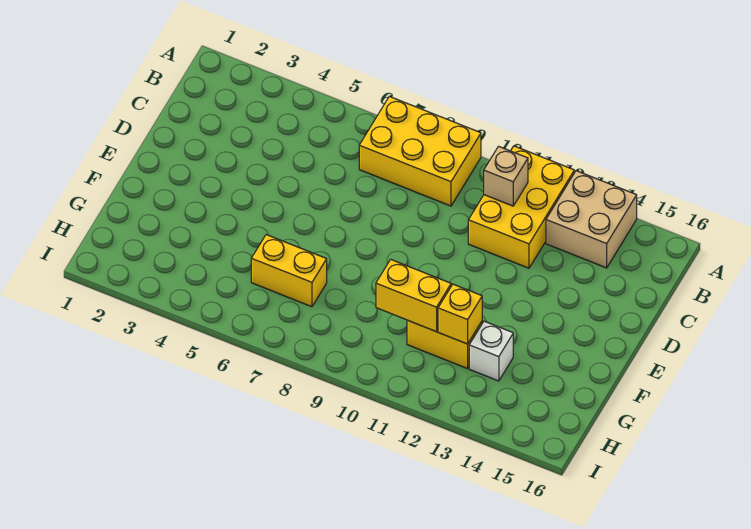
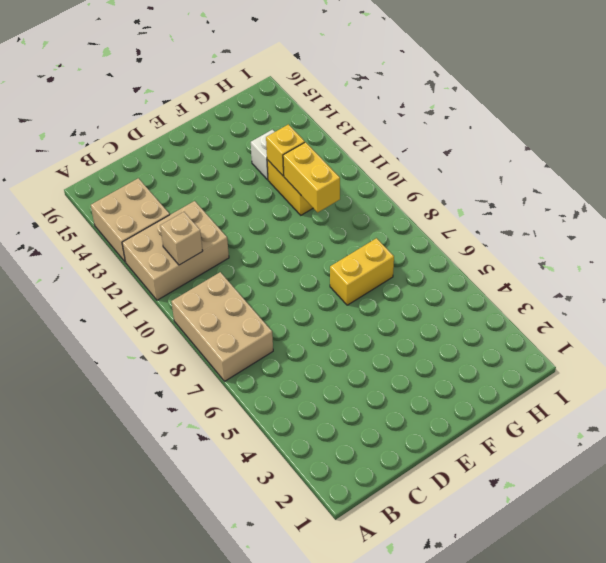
yellow brick A7:B9 level 1 -> tan brick A7:B9 level 1
yellow brick A11:C12 level 1 -> tan brick A11:C12 level 1
yellow brick G6:G7 level 1 -> yellow brick F7:G7 level 1

